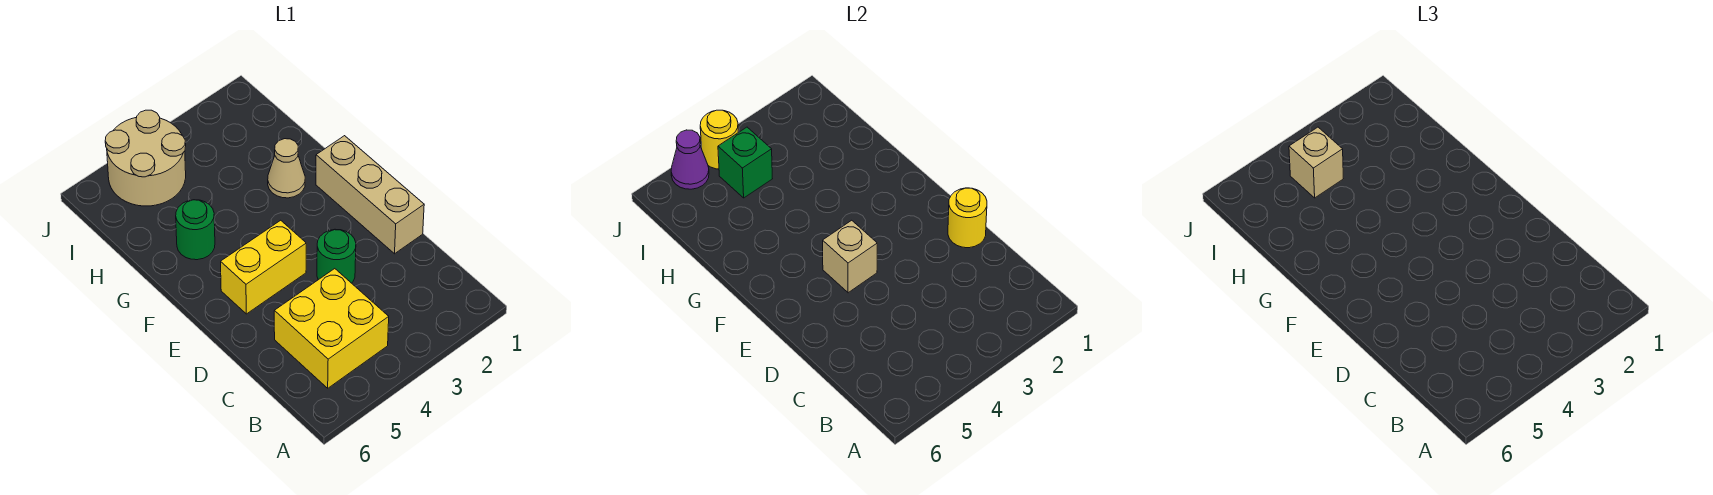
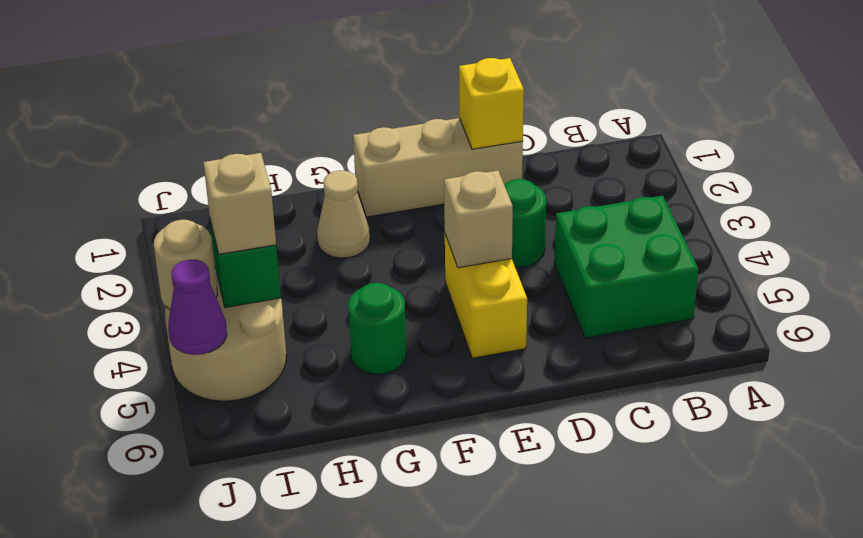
yellow brick B4:C5 level 1 -> green brick B4:C5 level 1
yellow round brick D1 level 2 -> yellow brick D1 level 2
yellow round brick J4 level 2 -> tan round brick J4 level 2

